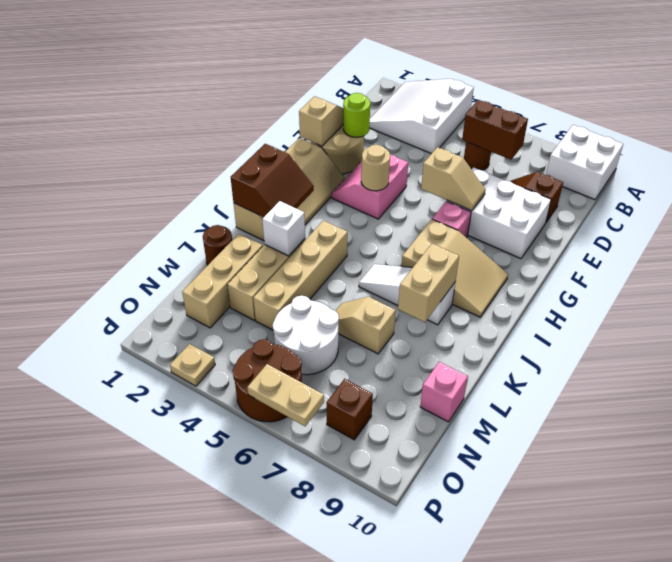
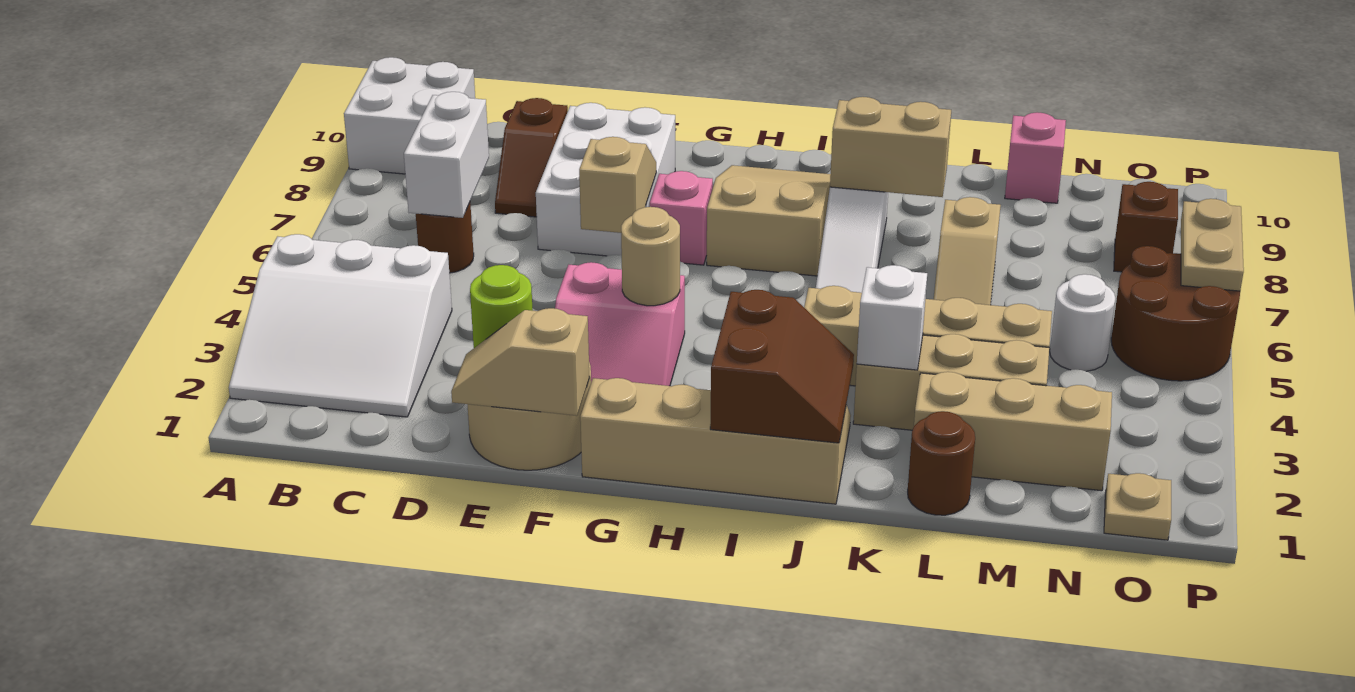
brown brick C6:C7 level 2 -> white brick C6:C7 level 2
brown slope I1:J2 level 2 top 1 -> brown slope I1:J2 level 2 top I
white round brick M5:N6 level 1 -> white round brick N5 level 1
tan plate P3 level 1 -> tan plate O1 level 1

